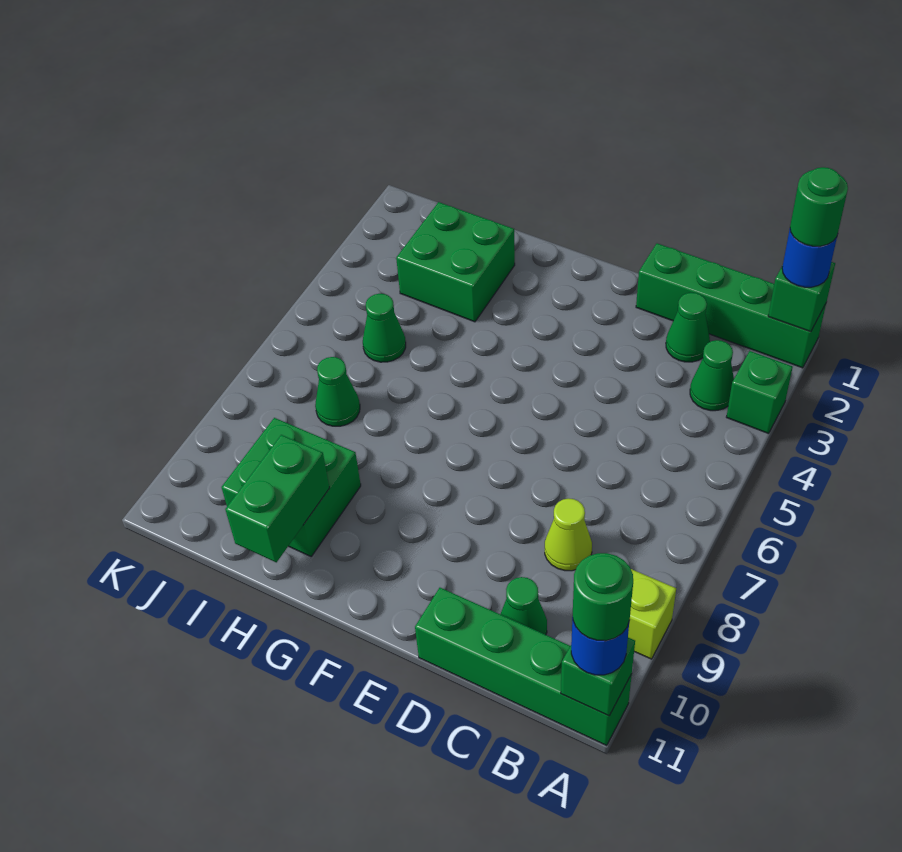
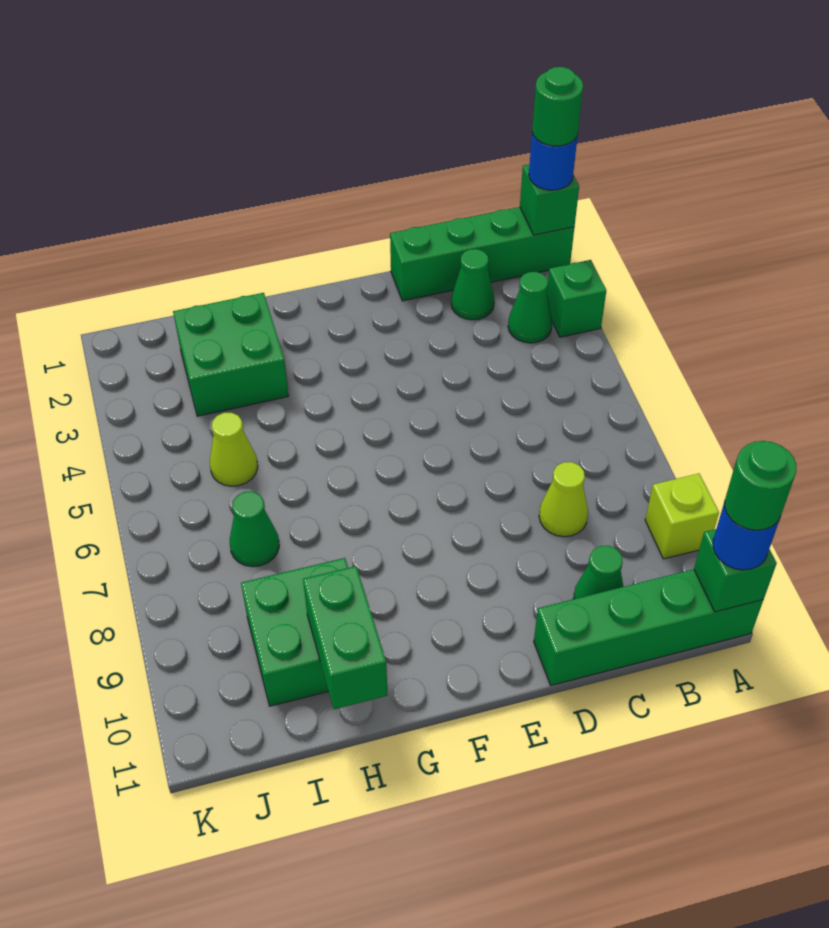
green cone I5 level 1 -> lime cone I5 level 1

